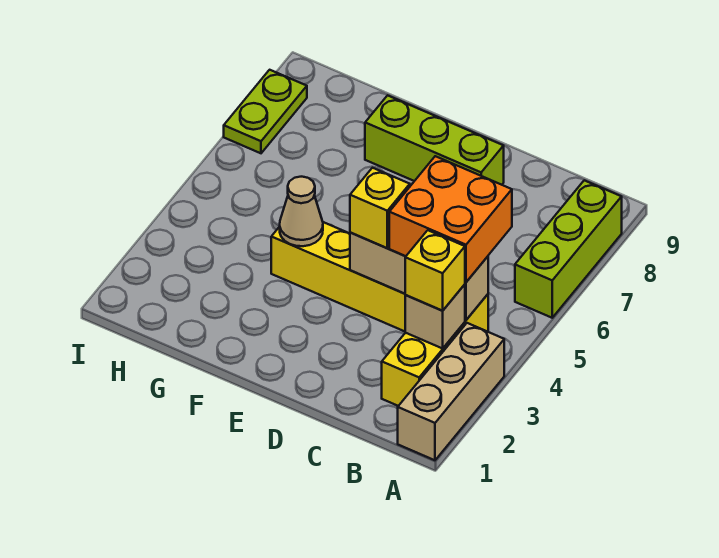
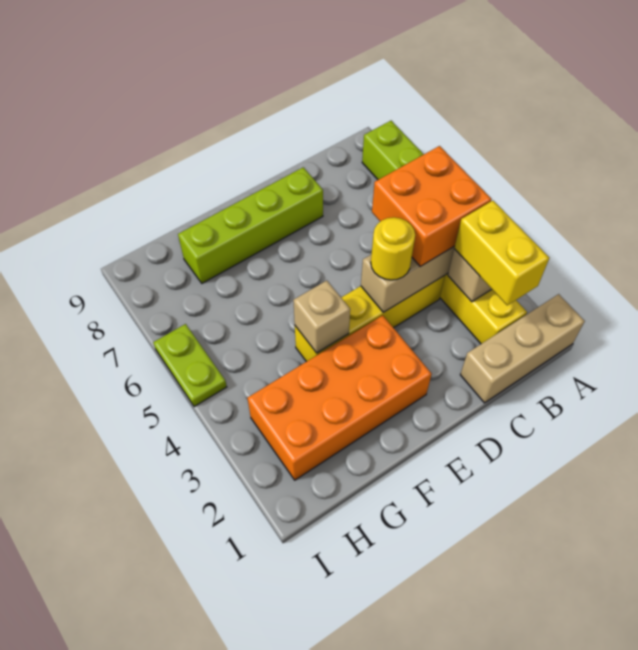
tan brick A1:A3 level 1 -> tan brick A1:C1 level 1
yellow brick B3 level 3 -> yellow brick B2:B3 level 3
yellow brick D4 level 3 -> yellow round brick D4 level 3
lime brick D8:F8 level 1 -> lime brick D8:G8 level 1
none -> orange brick E2:H3 level 1
tan cone F4 level 2 -> tan brick F4 level 2
lime plate I7:I8 level 1 -> lime plate I5:I6 level 1

